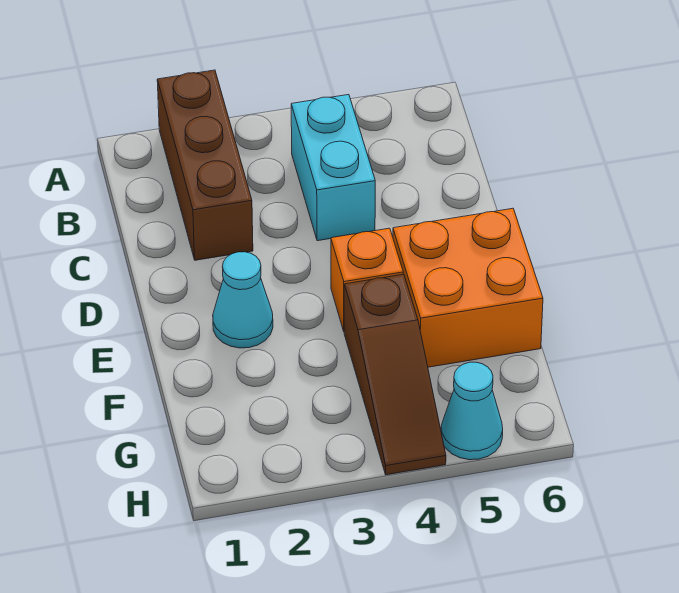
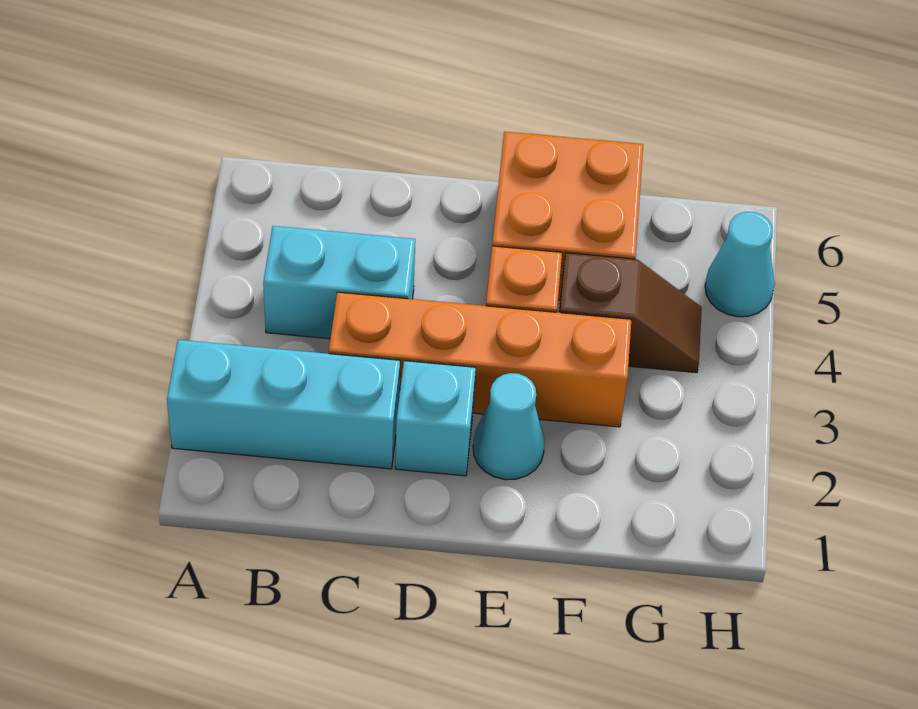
brown brick A2:C2 level 1 -> cyan brick A2:C2 level 1
none -> orange brick C3:F3 level 1
none -> cyan brick D2 level 1
brown slope F4:H4 level 1 top F -> brown slope F4:G4 level 1 top F

